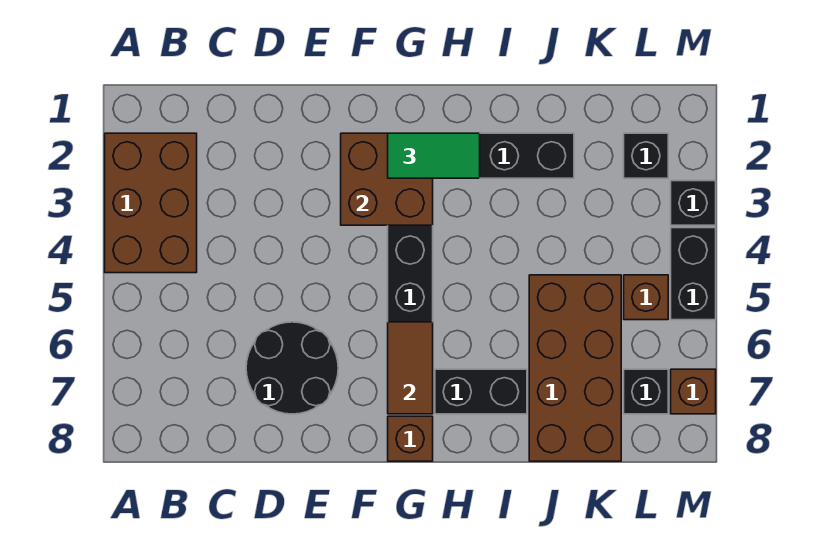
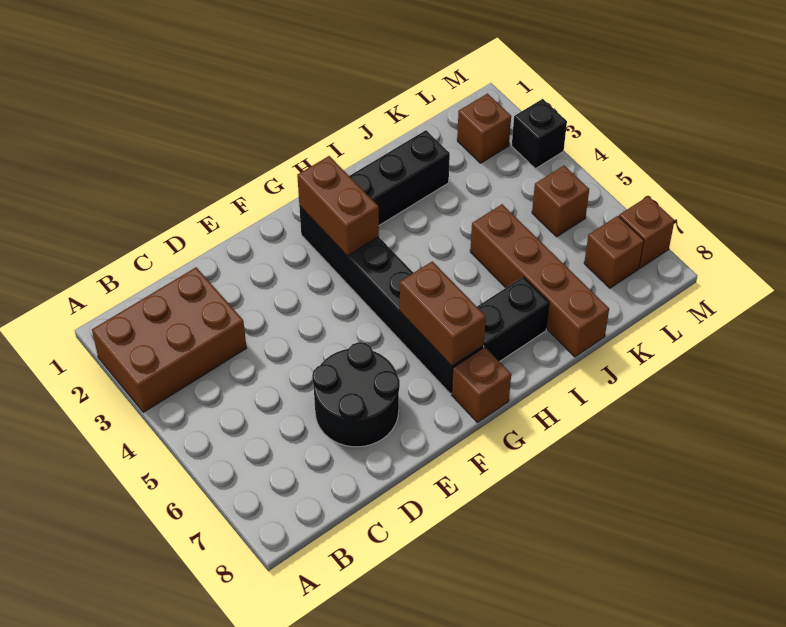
brown brick A2:B4 level 1 -> brown brick A2:C3 level 1
brown brick F2:G3 level 2 -> brown brick G2:G3 level 2
green tile G2:H2 level 3 -> none
brown tile G6:G7 level 2 -> brown brick G6:G7 level 2
brown brick J5:K8 level 1 -> brown brick J5:J8 level 1
black brick L2 level 1 -> brown brick L2 level 1
black brick L7 level 1 -> brown brick L7 level 1
black brick M4:M5 level 1 -> none

